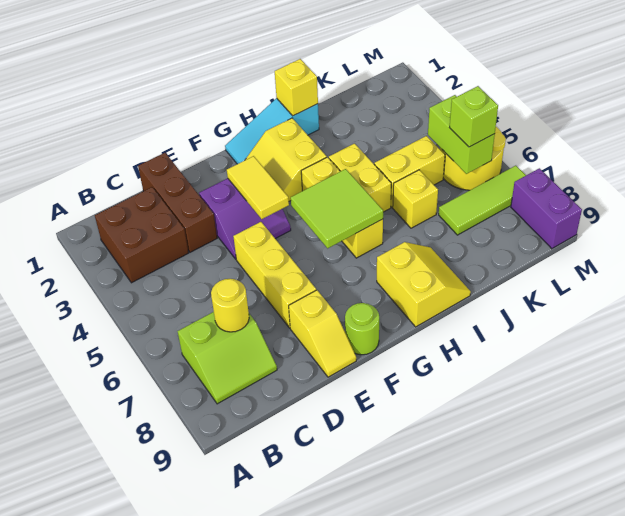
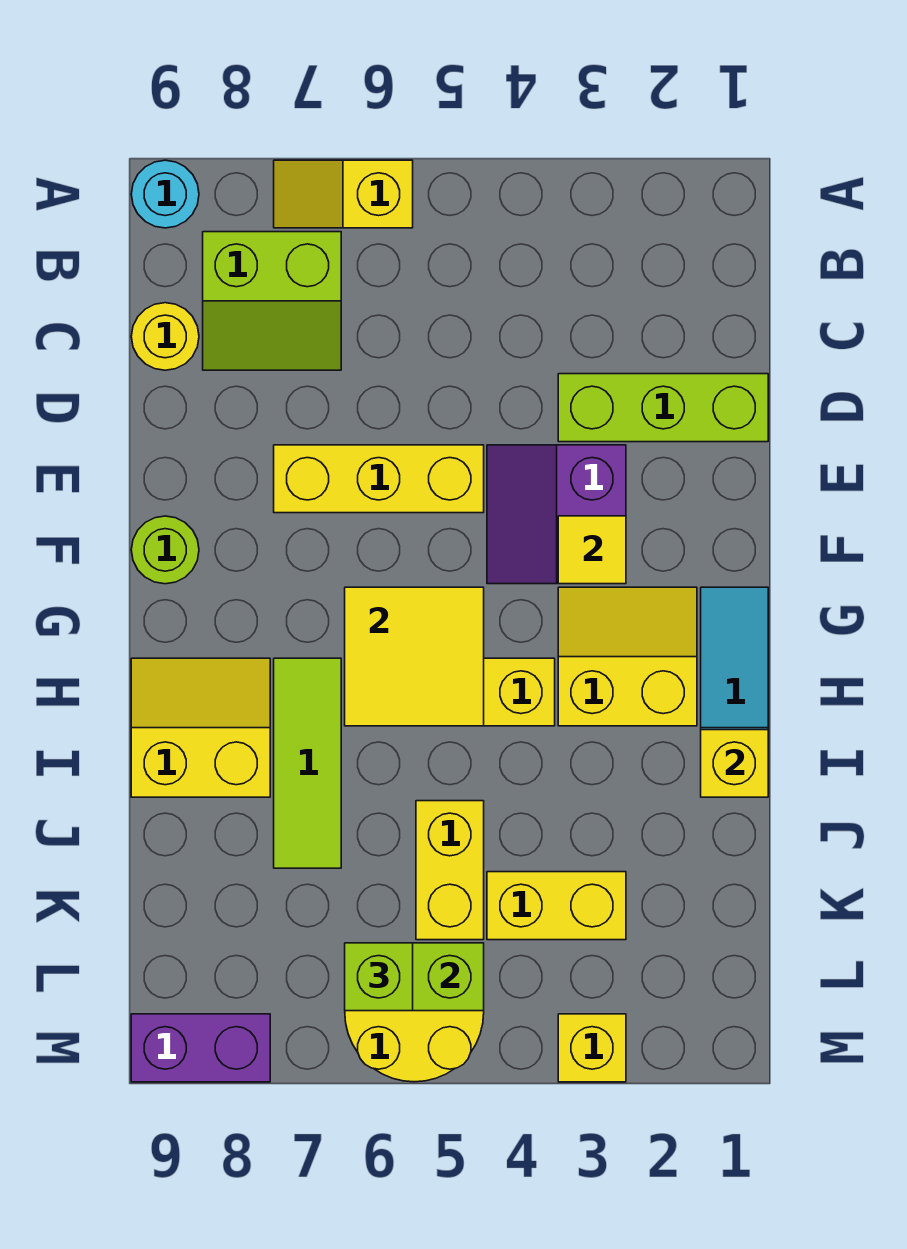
none -> cyan round brick A9 level 1
brown brick B2:C3 level 1 -> none
lime slope B7:C8 level 1 top 7 -> lime slope B7:C8 level 1 top B
yellow round brick C7 level 2 -> yellow round brick C9 level 1
brown brick D1:D3 level 1 -> lime brick D1:D3 level 1
yellow slope E8:E9 level 1 top 8 -> yellow slope A6:A7 level 1 top 6
yellow tile F3:F4 level 2 -> yellow tile F3 level 2
lime tile G5:H6 level 2 -> yellow tile G5:H6 level 2
yellow slope H8:I9 level 1 top H -> yellow slope H8:I9 level 1 top I
yellow brick I4:I5 level 1 -> yellow brick K3:K4 level 1
yellow brick J6 level 1 -> yellow brick M3 level 1
lime tile K7:M7 level 1 -> lime tile H7:J7 level 1

